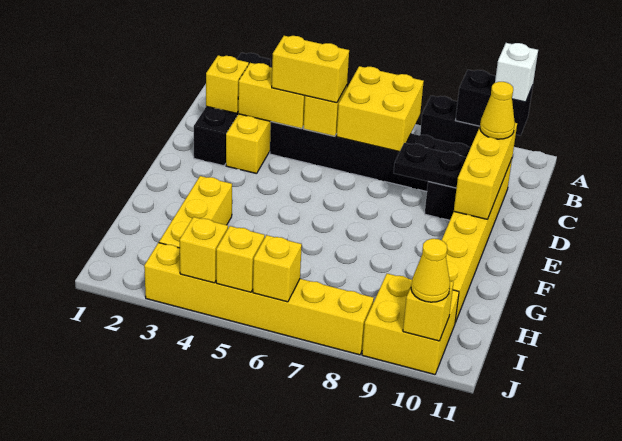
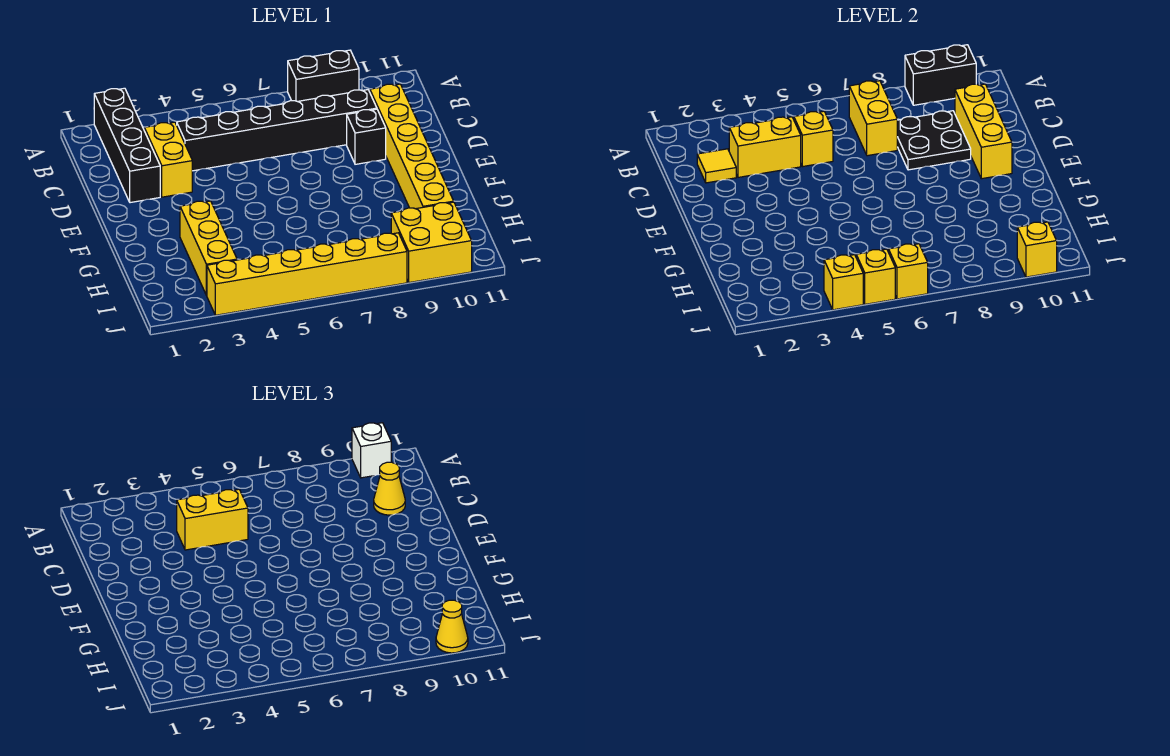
yellow brick B6:C7 level 2 -> yellow brick B7:C7 level 2
yellow brick C2 level 2 -> yellow tile C2 level 2
black plate D8:D9 level 2 -> black plate C8:D9 level 2

